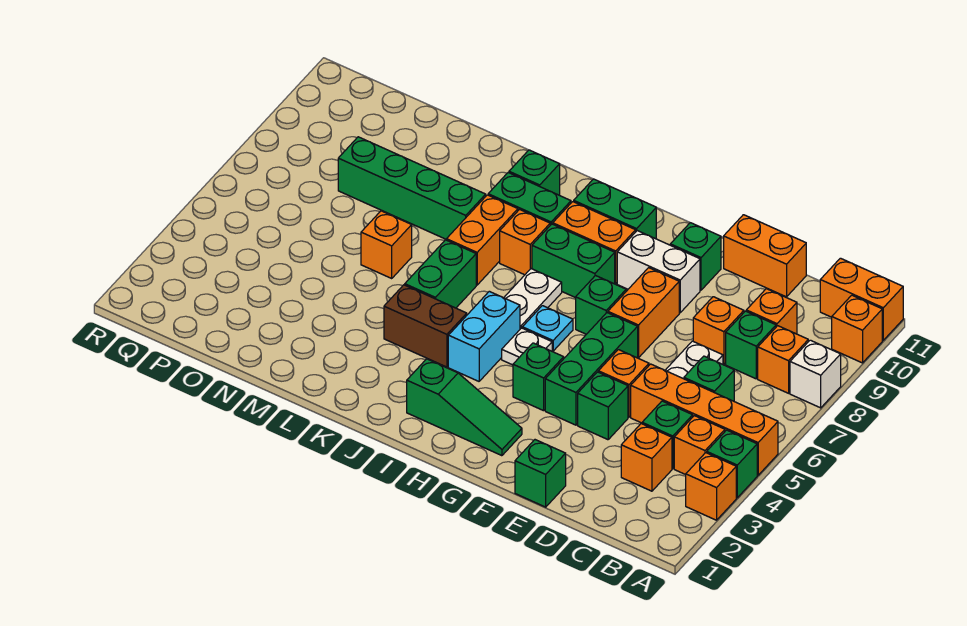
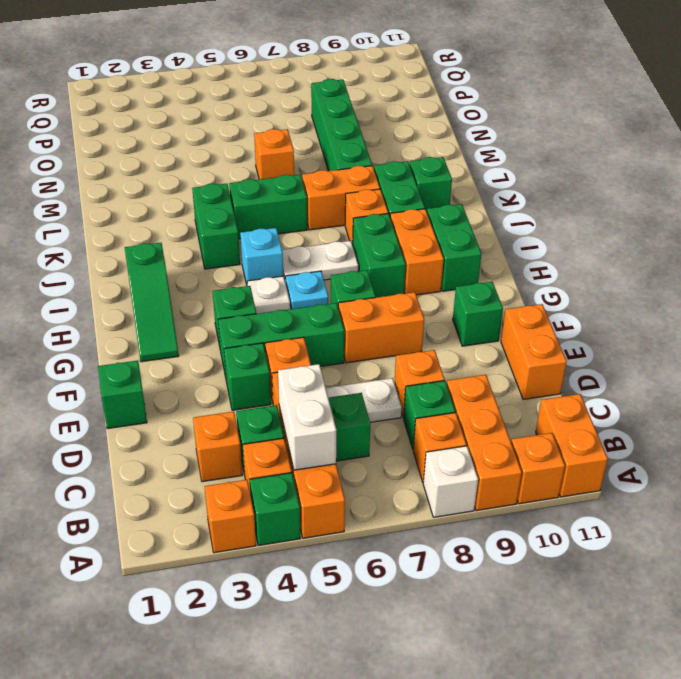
orange brick C9 level 1 -> orange brick A9:C9 level 1
white brick F9:G9 level 1 -> white brick B5:C5 level 2
cyan brick I4:I5 level 1 -> cyan brick I5 level 1
brown brick J4:K4 level 1 -> green brick J4:K4 level 1

